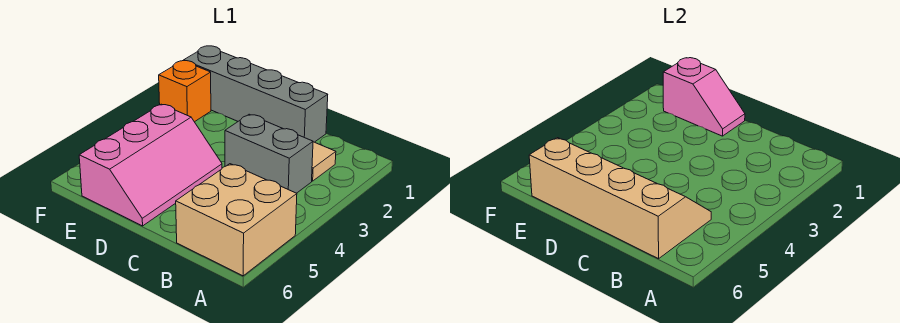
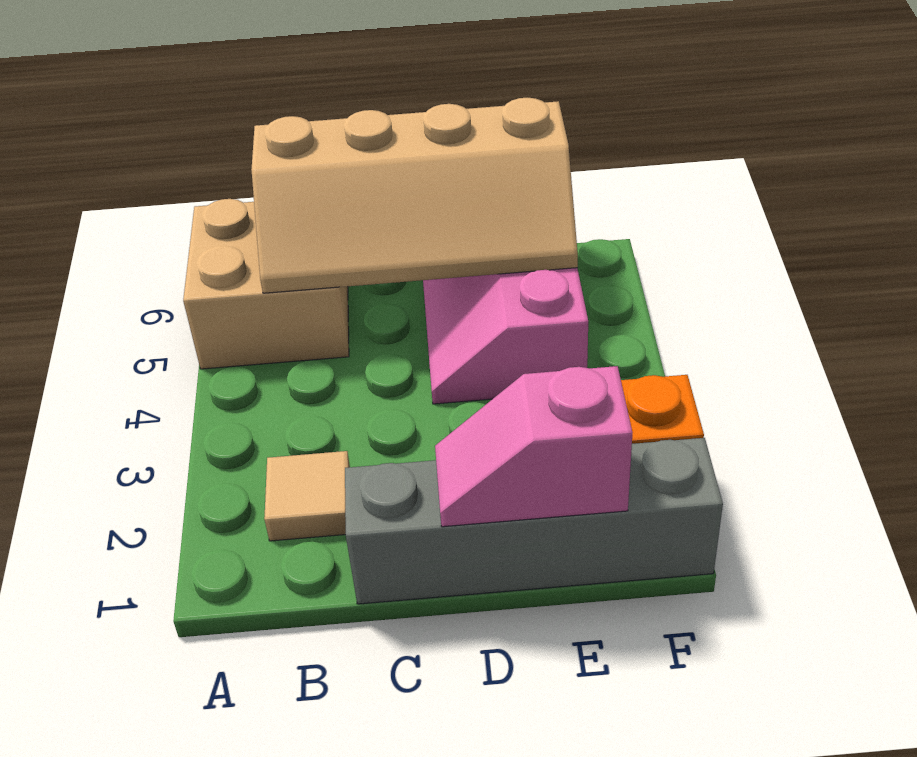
grey brick B3:C3 level 1 -> none

